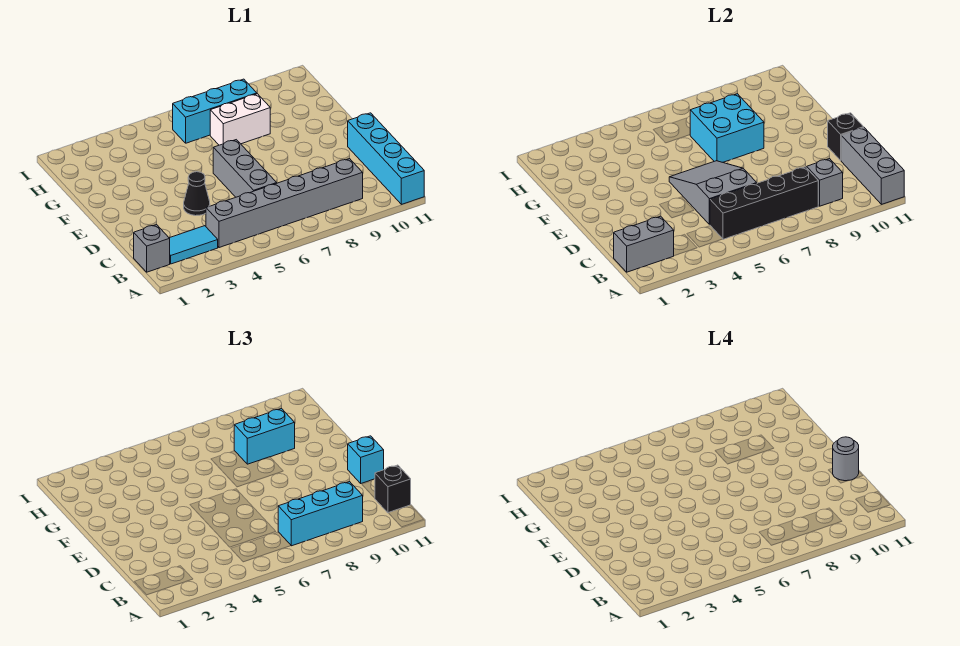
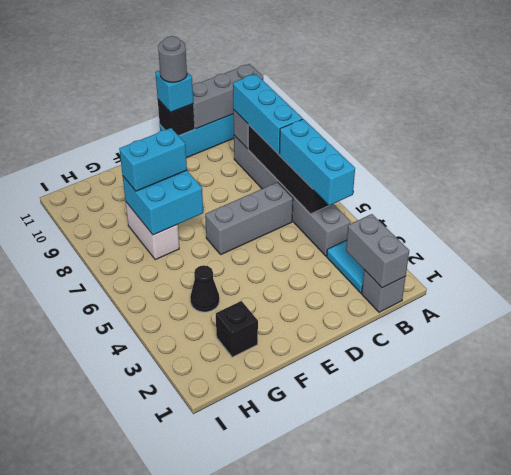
black brick B11 level 3 -> black brick G2 level 1
grey slope C5:E6 level 2 top C -> none
black cone D4 level 1 -> black cone G4 level 1
cyan brick G8:G9 level 3 -> cyan brick F8:G8 level 3
cyan brick H6:H8 level 1 -> cyan brick B4:B6 level 3

